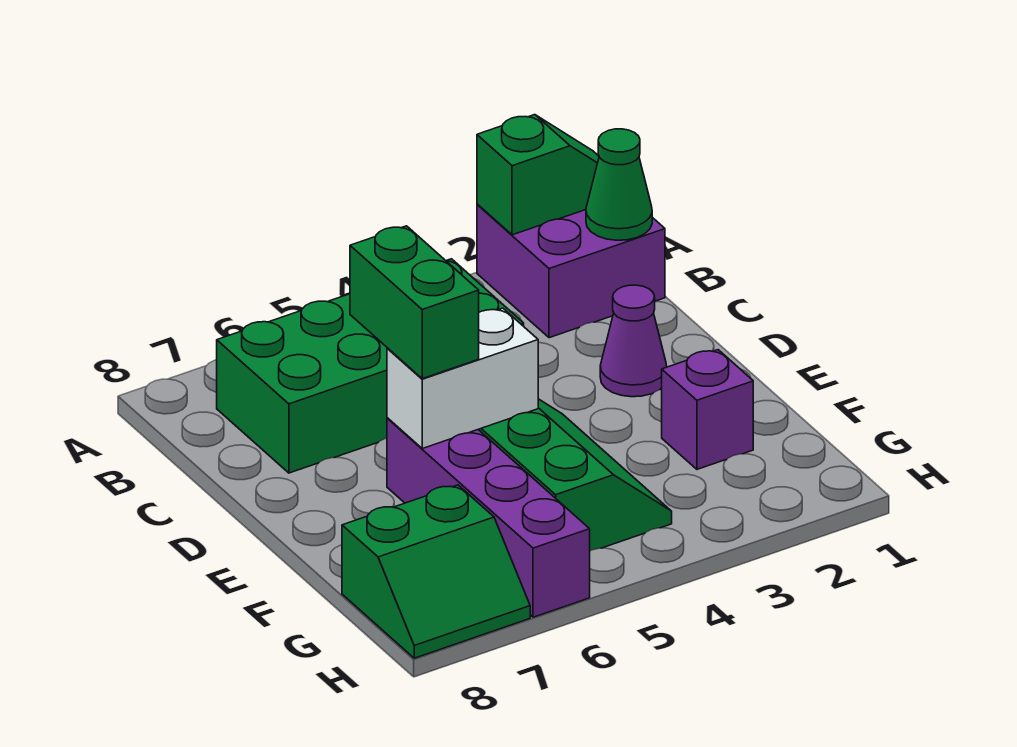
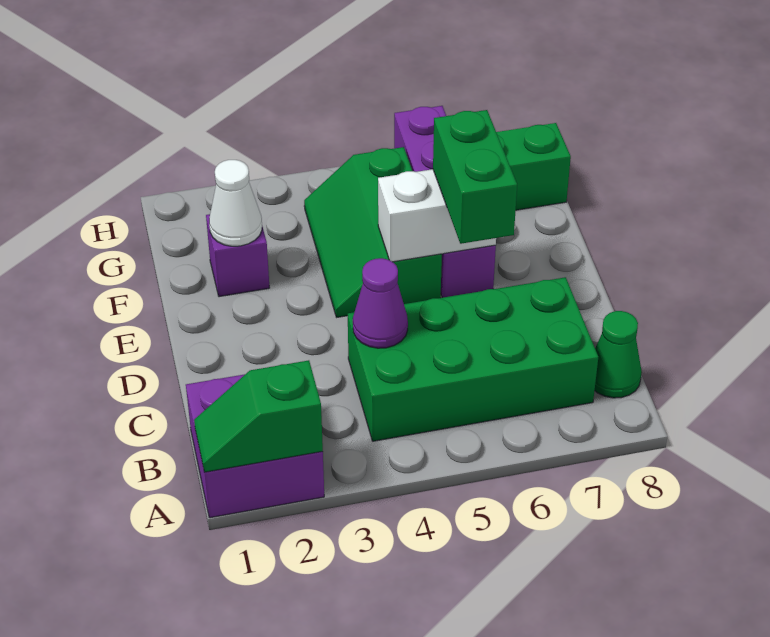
green cone B1 level 2 -> green cone B8 level 1
purple cone D2 level 1 -> purple cone C4 level 2
none -> white cone F2 level 2

